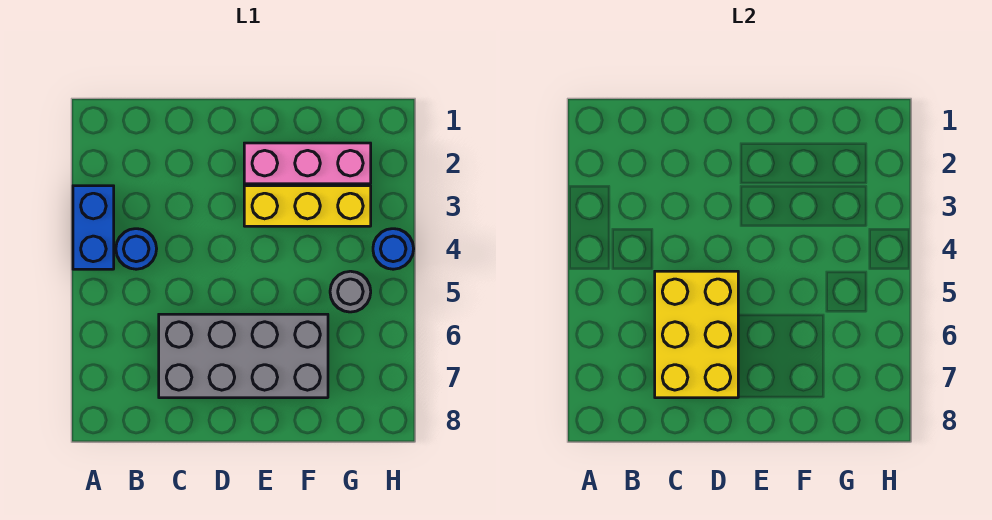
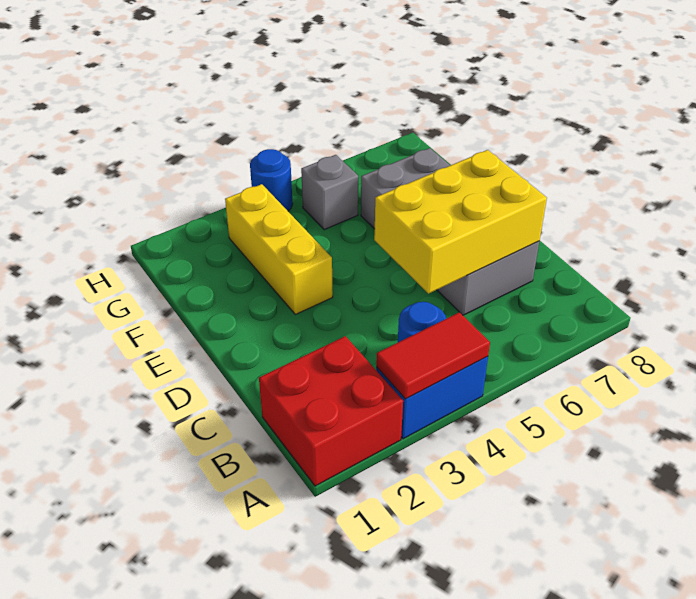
none -> red brick A1:B2 level 1
none -> red tile A3:A4 level 2
pink brick E2:G2 level 1 -> none
grey round brick G5 level 1 -> grey brick G5 level 1

